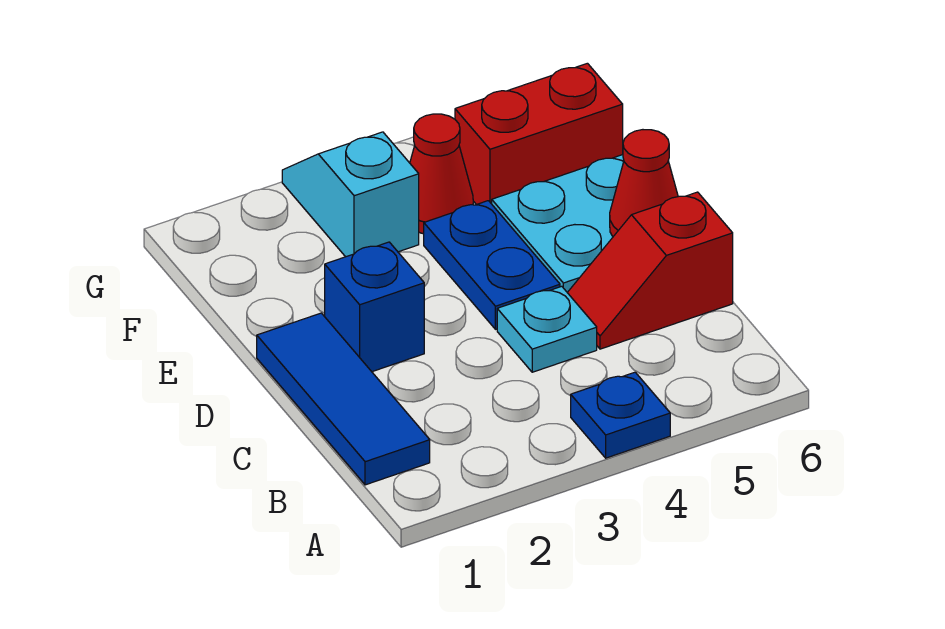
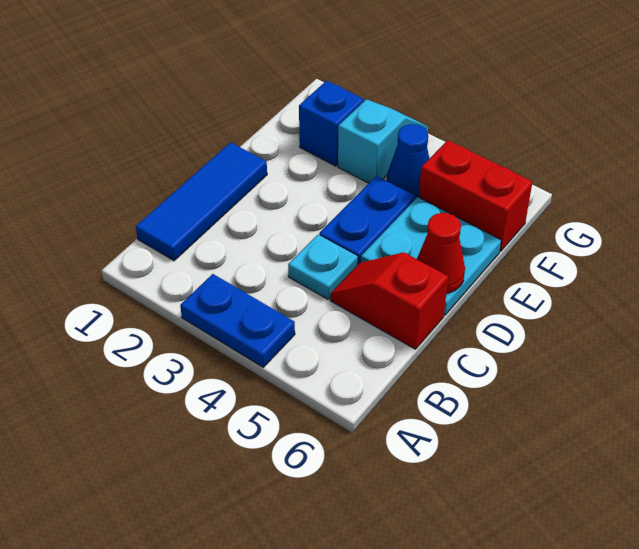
blue plate A4 level 1 -> blue plate A3:A4 level 1
blue brick D2 level 1 -> blue brick F2 level 1
red cone F4 level 1 -> blue cone F4 level 1

